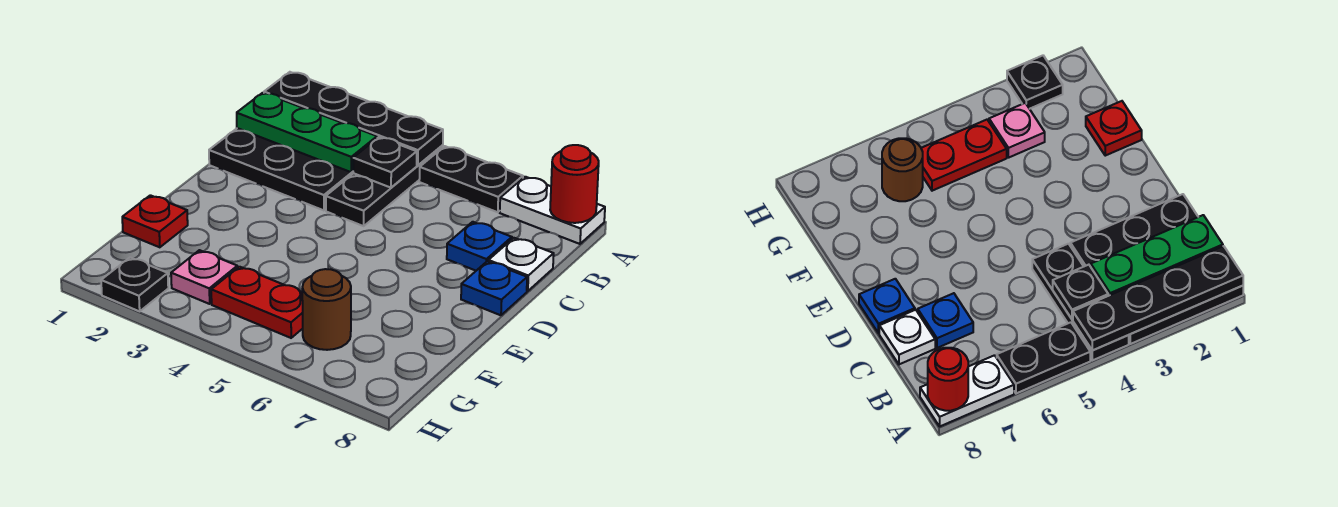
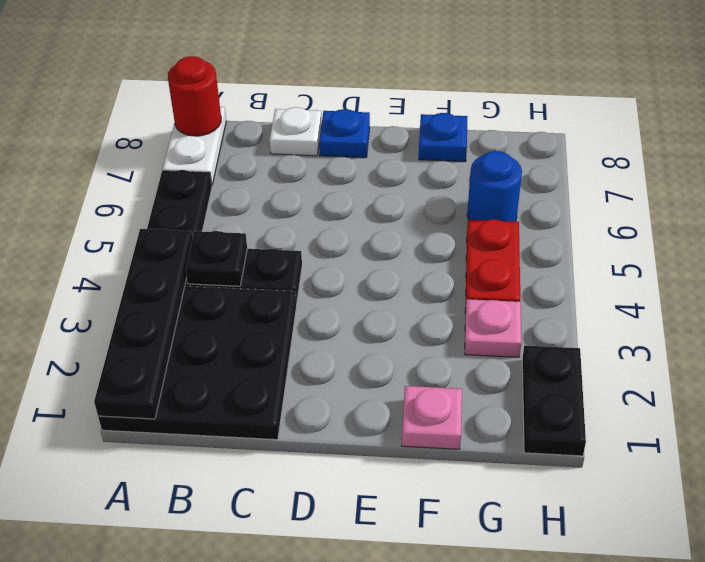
green plate B1:B3 level 2 -> none
blue plate C7 level 1 -> blue plate F8 level 1
red plate F1 level 1 -> pink plate F1 level 1
brown round brick G6 level 1 -> blue round brick G6 level 1
black plate H2 level 1 -> black plate H1:H2 level 1

